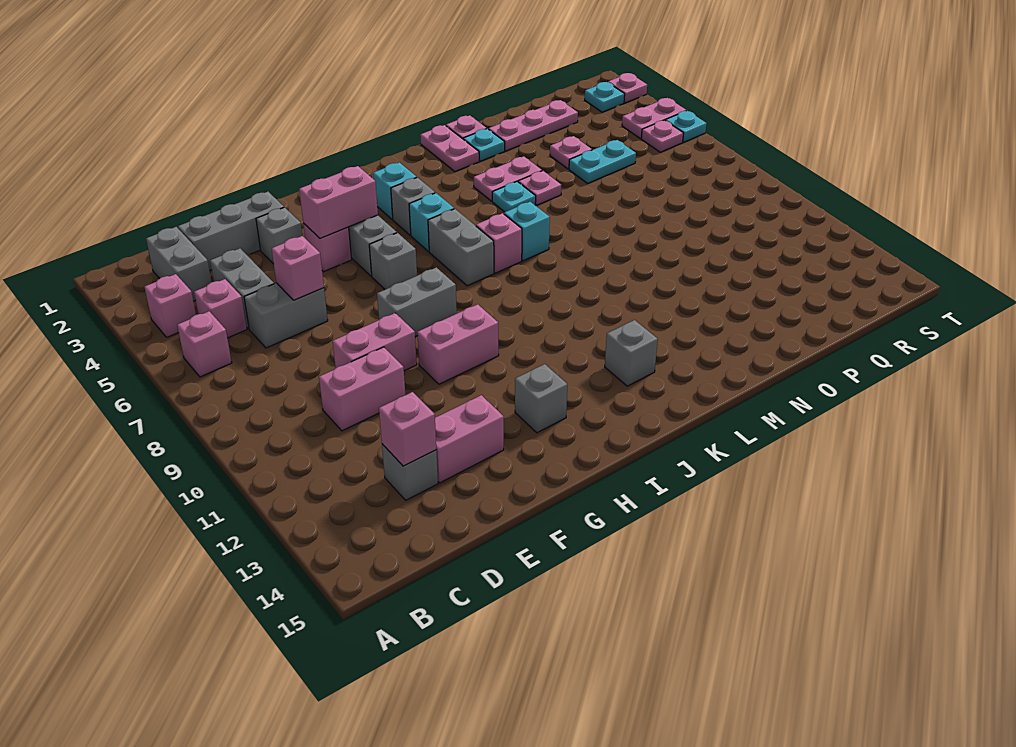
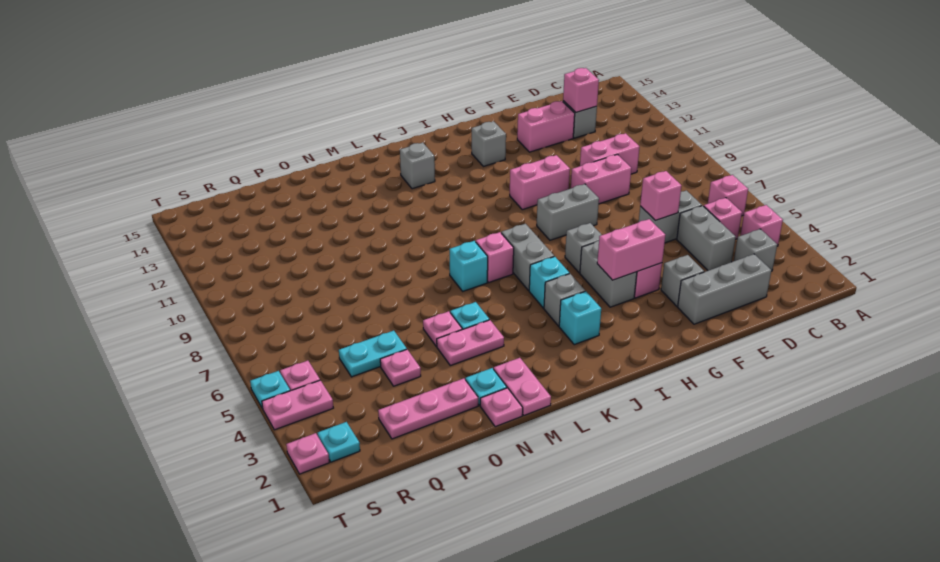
grey brick C2:C3 level 1 -> grey brick C3 level 1

